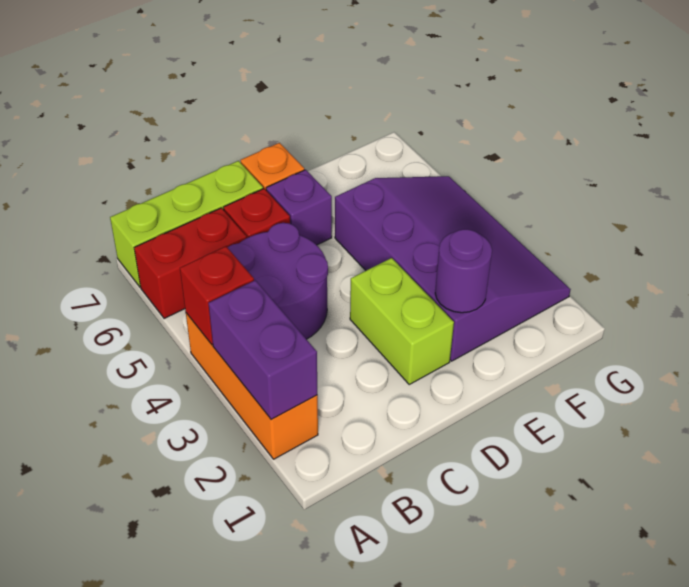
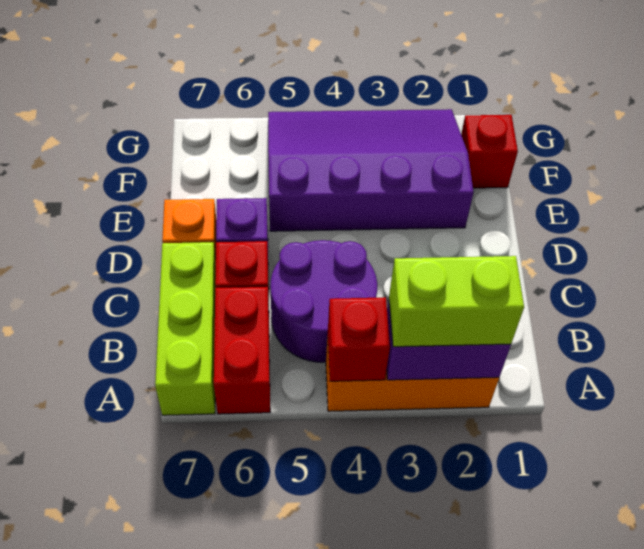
lime brick D2:D3 level 1 -> lime brick A2:A3 level 3
purple round brick E2 level 2 -> none
none -> red brick F1 level 1

